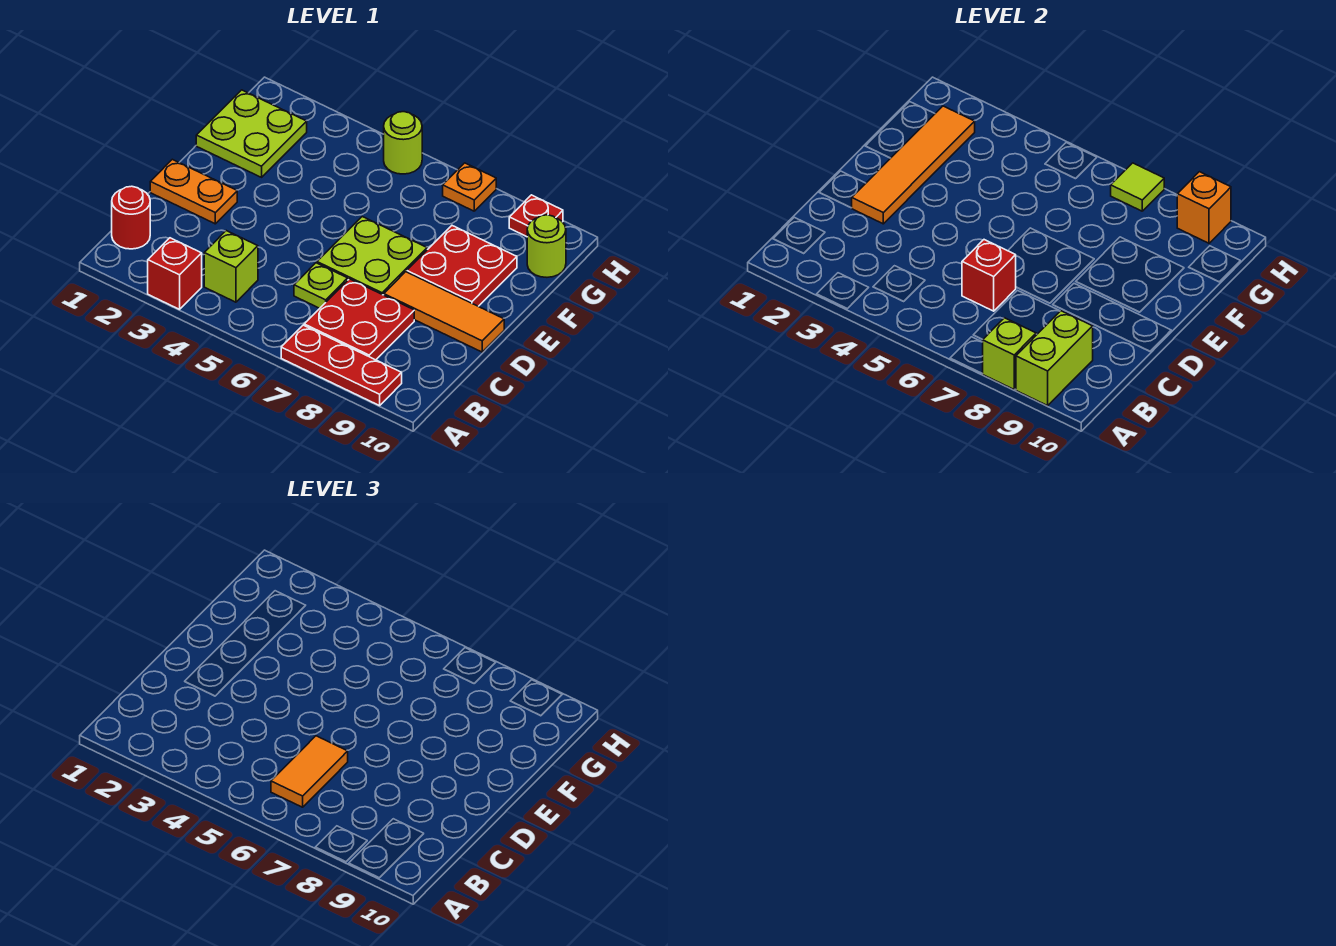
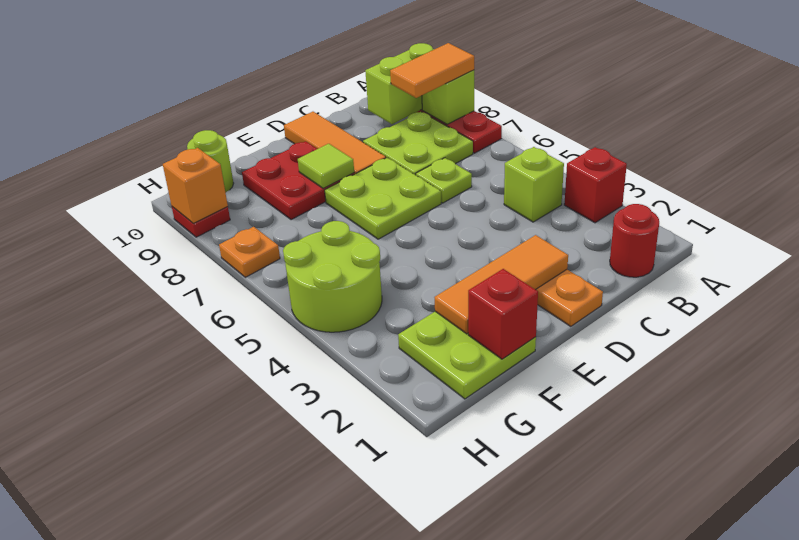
orange tile B6:C6 level 3 -> orange tile A8:B8 level 3
red plate B7:C8 level 1 -> lime plate B7:C8 level 1
red brick C6 level 2 -> red brick F1 level 2
orange tile D2:G2 level 2 -> orange tile D2:F2 level 2
lime round brick H5 level 1 -> lime round brick G4:H5 level 1
lime tile H7 level 2 -> lime tile E8 level 2

